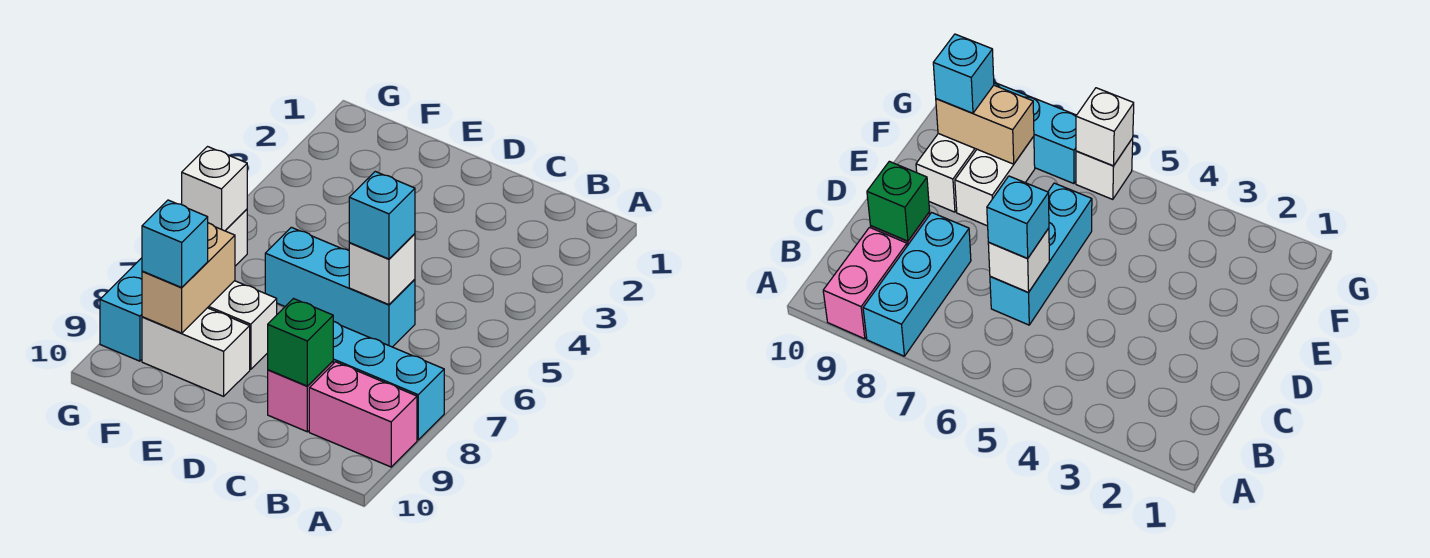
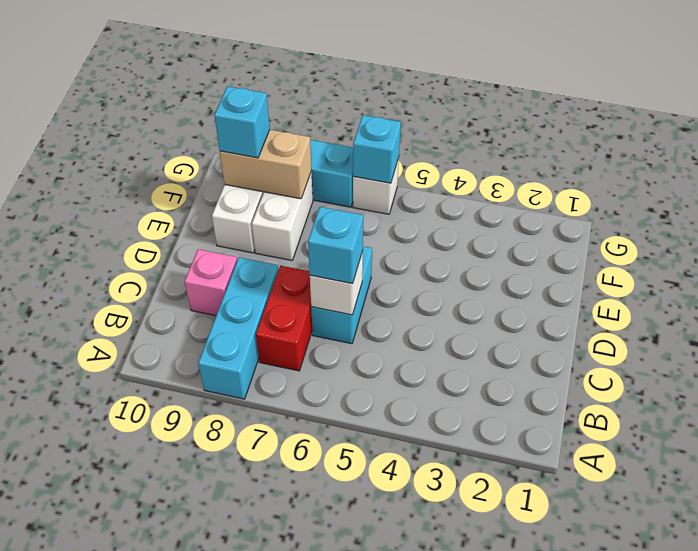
pink brick A9:B9 level 1 -> none
none -> red brick B7:C7 level 1
cyan brick C6:E6 level 1 -> cyan brick C6:D6 level 1
green brick C9 level 2 -> none
white brick G6 level 2 -> cyan brick G6 level 2

